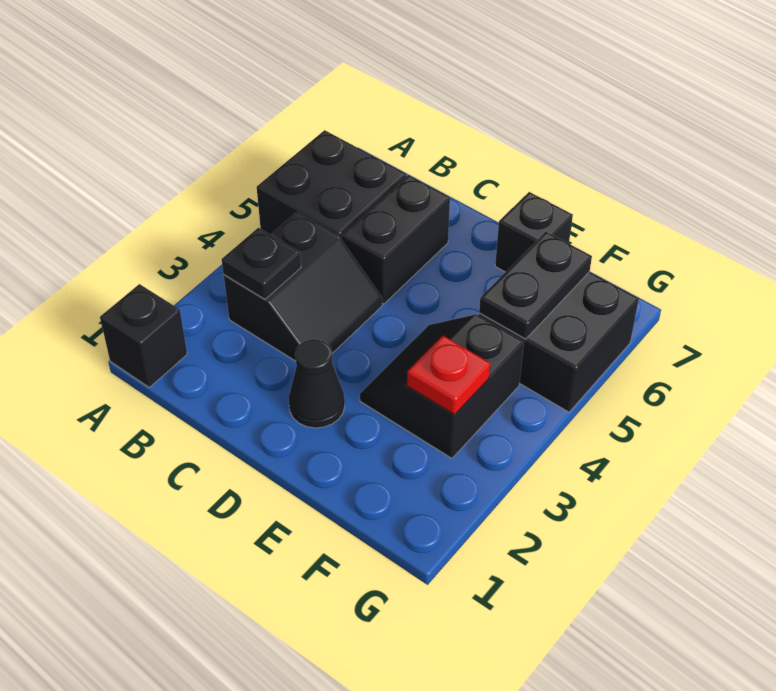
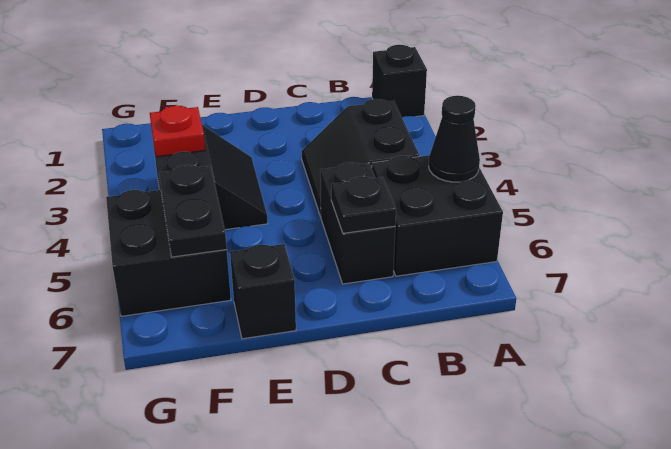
black plate B3 level 2 -> black plate C6 level 2
black cone D2 level 1 -> black cone A5 level 2

